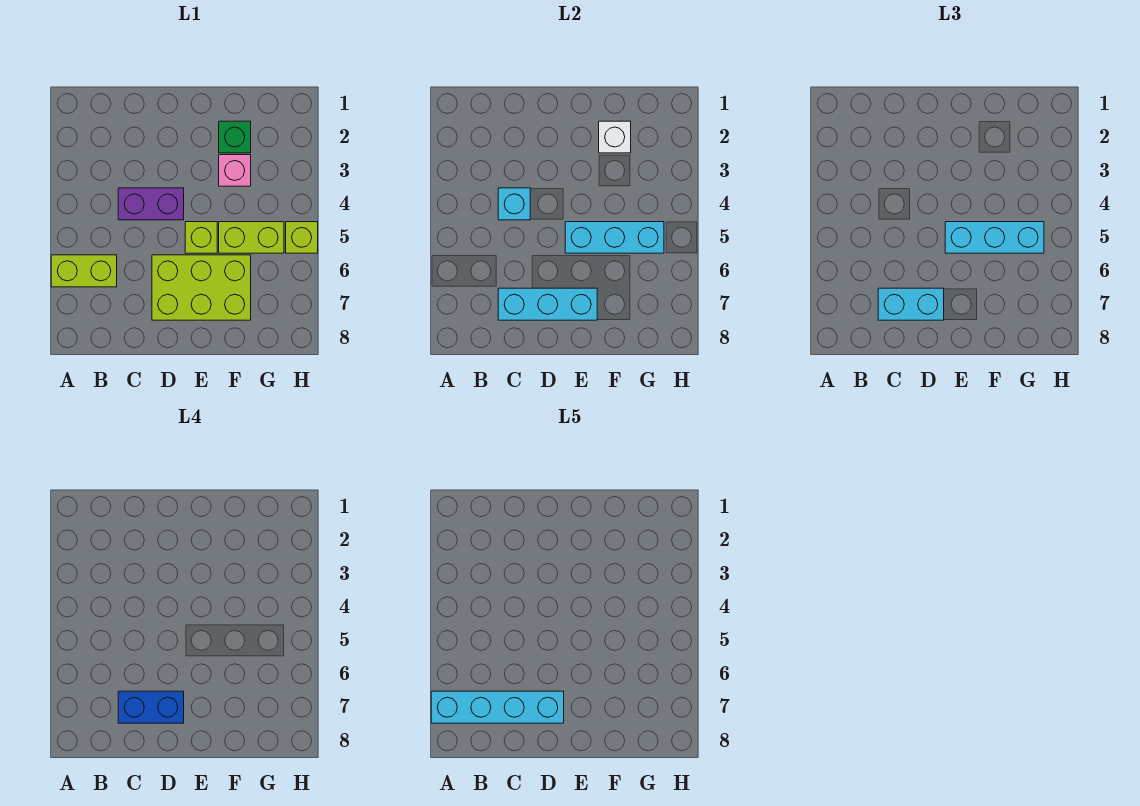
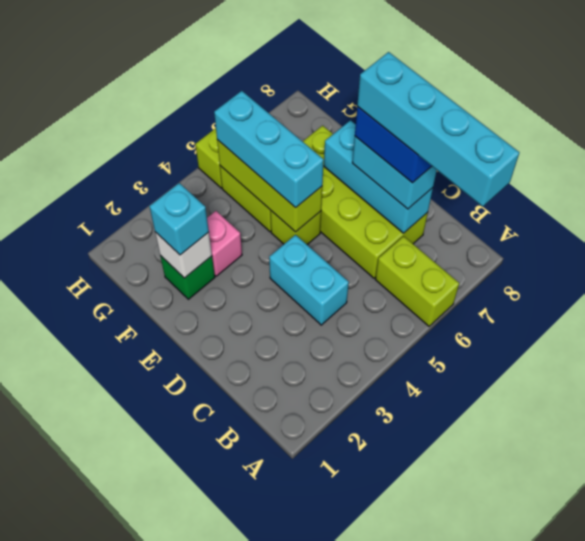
purple brick C4:D4 level 1 -> cyan brick C4:D4 level 1
cyan brick C4 level 2 -> cyan brick F2 level 3
lime brick D6:F7 level 1 -> lime brick C6:F7 level 1
cyan brick E5:G5 level 2 -> lime brick E5:G5 level 2

